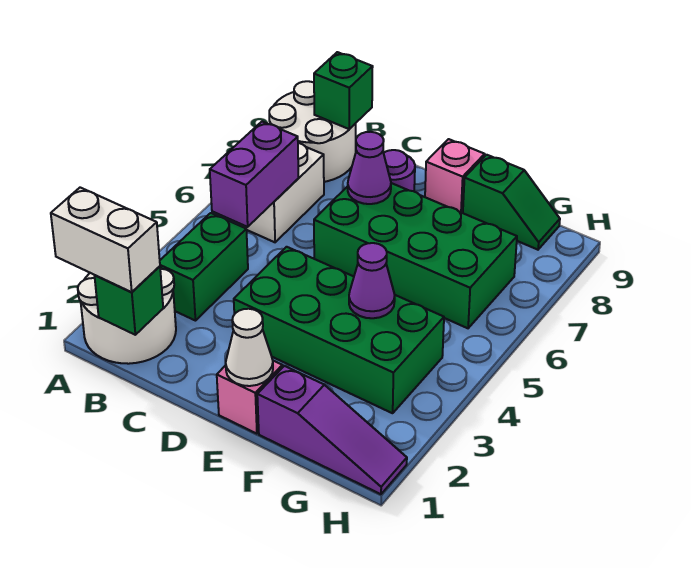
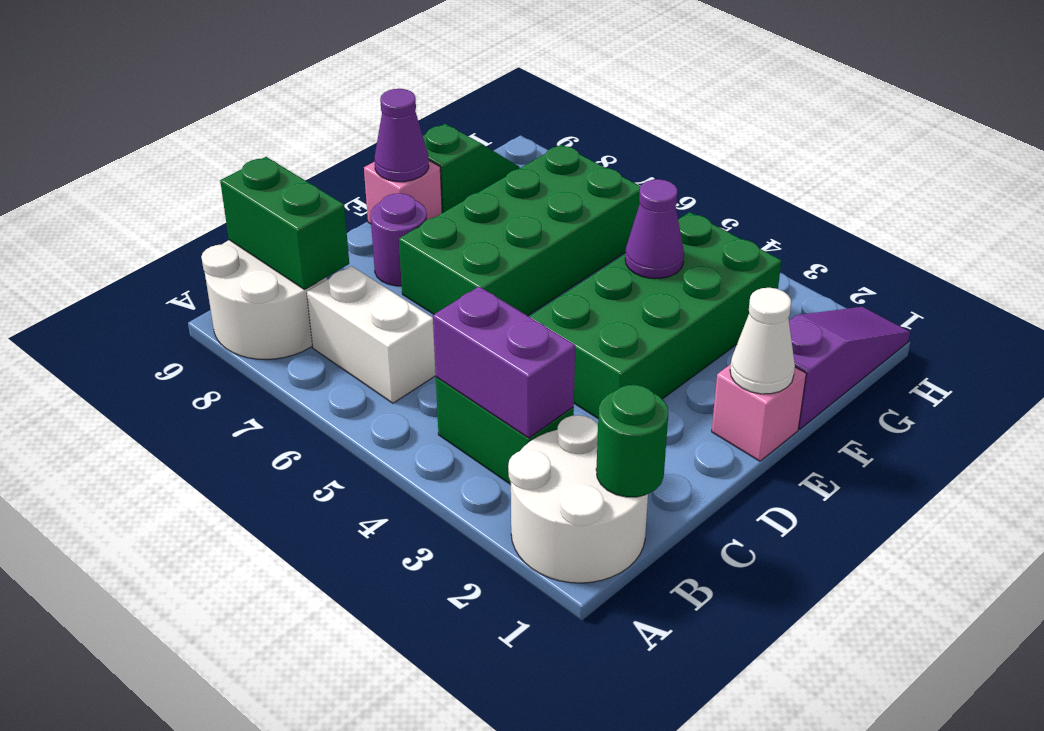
white brick A1:B1 level 3 -> none
green brick B1 level 2 -> green round brick B1 level 2
purple brick B5:B6 level 2 -> purple brick B3:B4 level 2
green brick B9 level 2 -> green brick B8:B9 level 2
purple cone D7 level 2 -> purple cone E9 level 2

